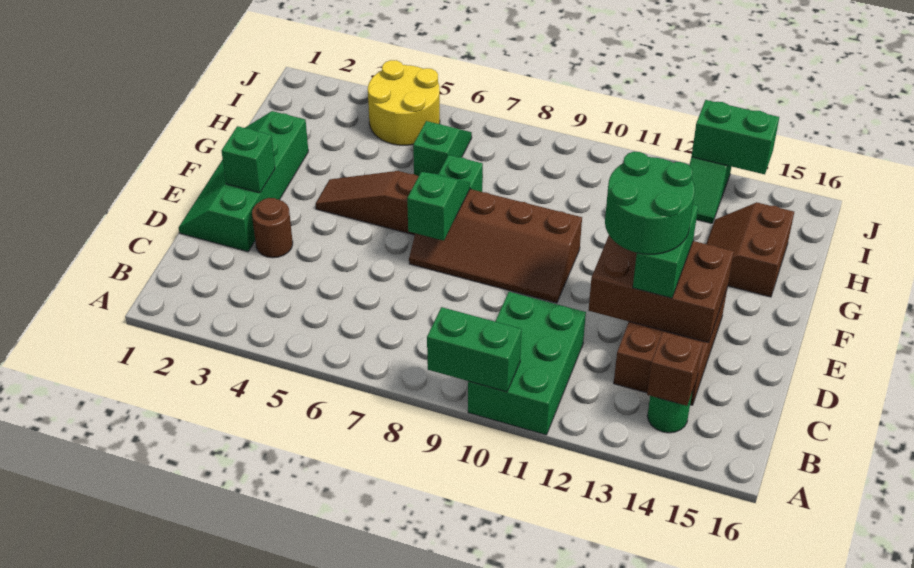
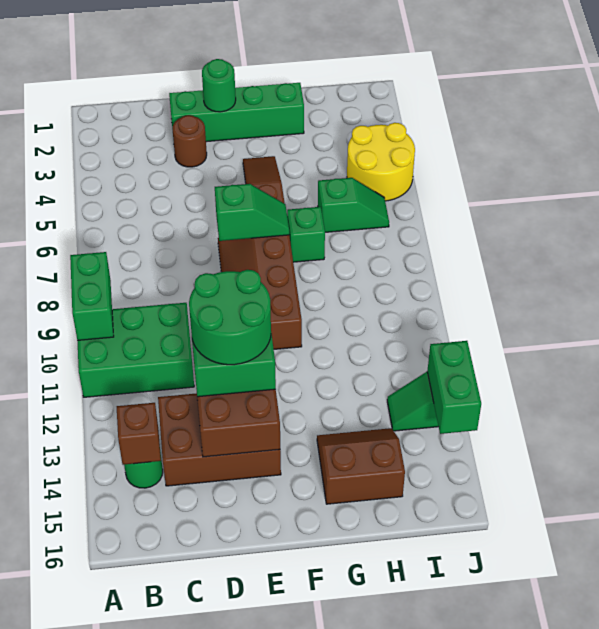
green brick E2 level 2 -> green round brick E2 level 2

